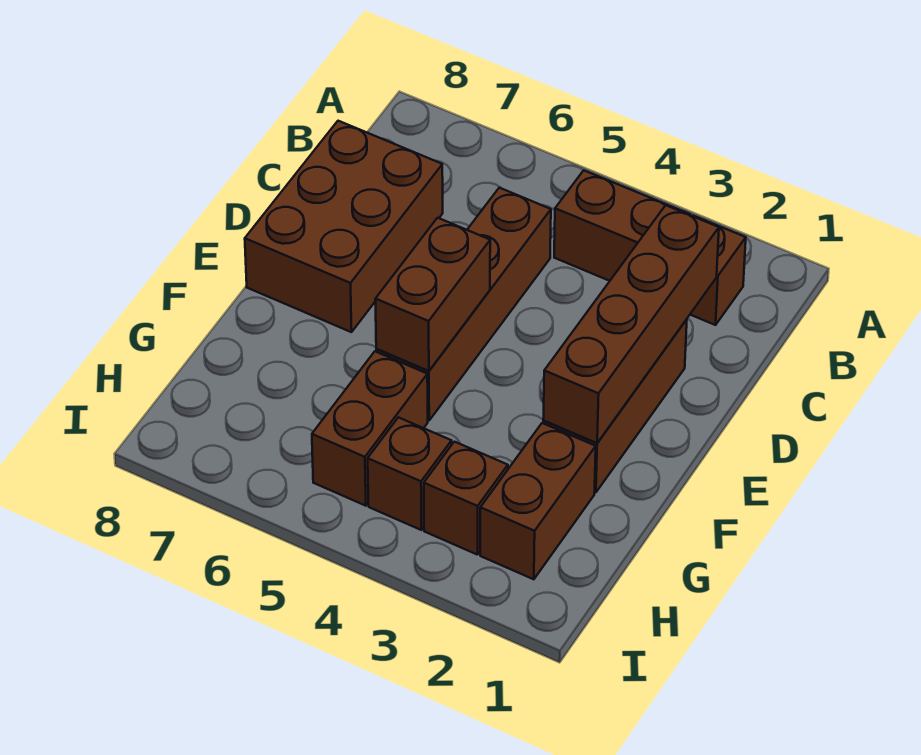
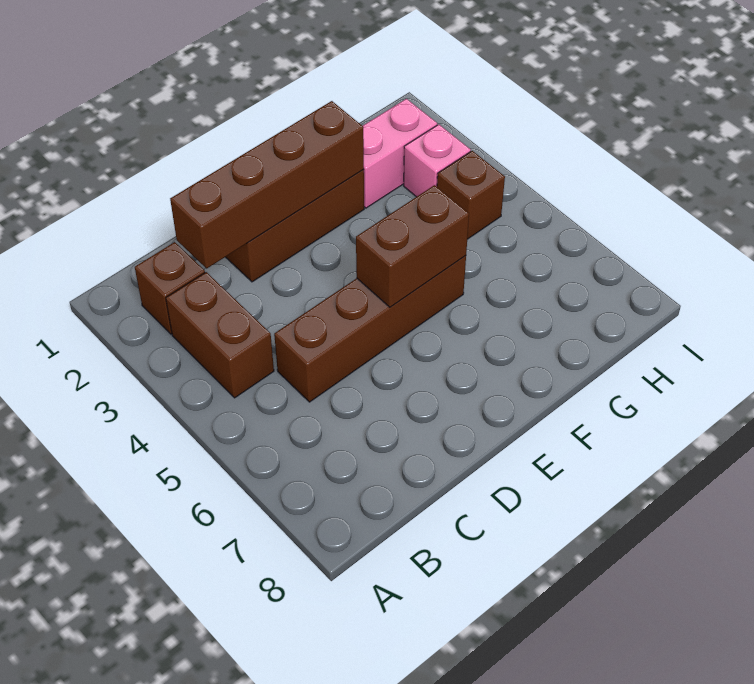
brown brick C7:E8 level 1 -> none
brown brick G2:H2 level 1 -> pink brick G2:H2 level 1
brown brick G5:H5 level 1 -> none
brown brick H3 level 1 -> pink brick H3 level 1

